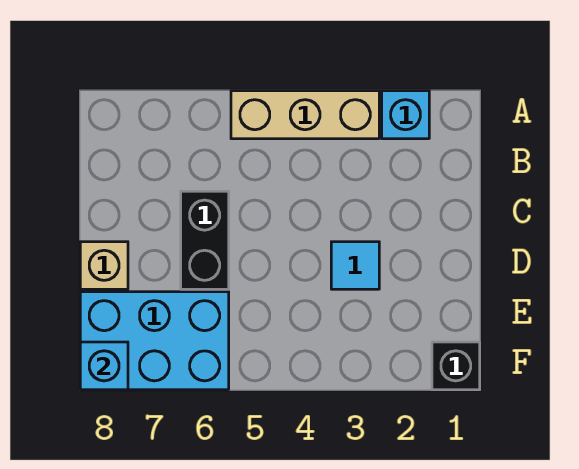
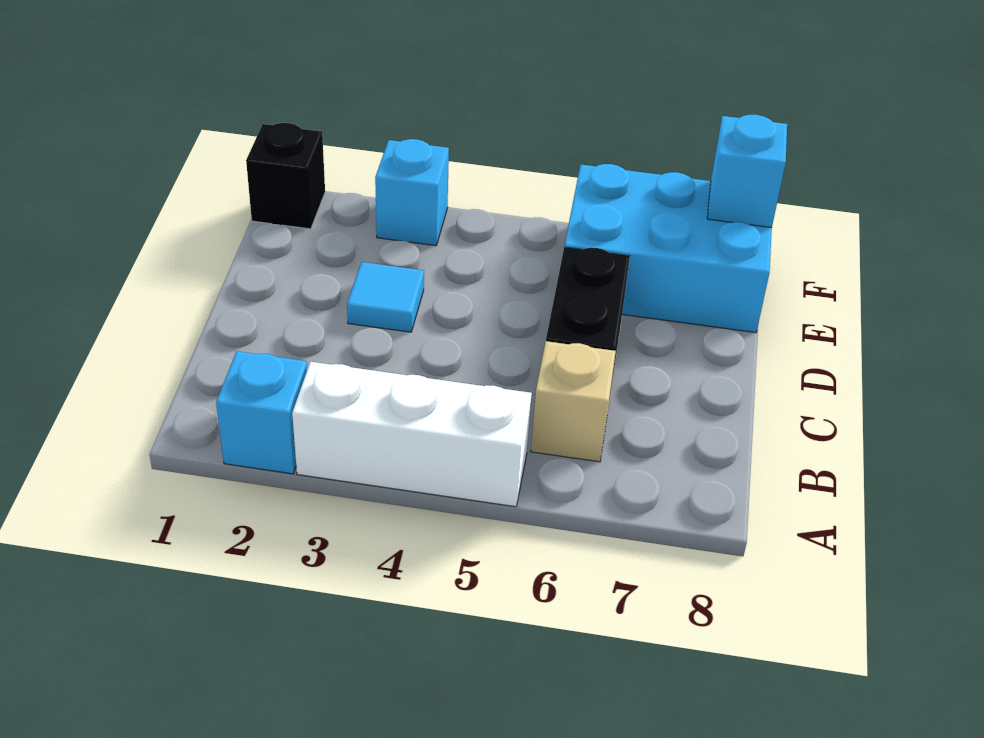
tan brick A3:A5 level 1 -> white brick A3:A5 level 1
tan brick D8 level 1 -> tan brick B6 level 1
none -> cyan brick F3 level 1

